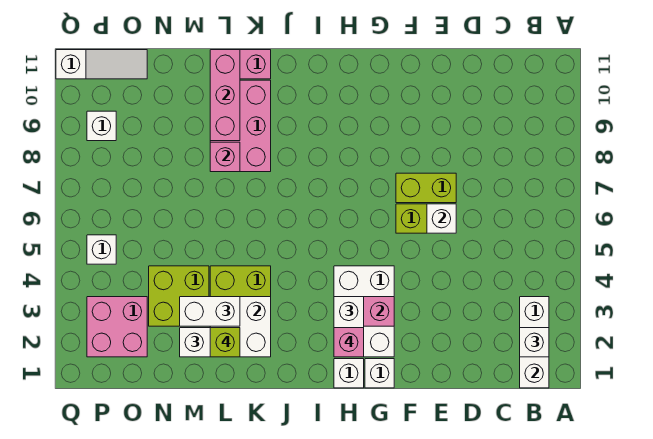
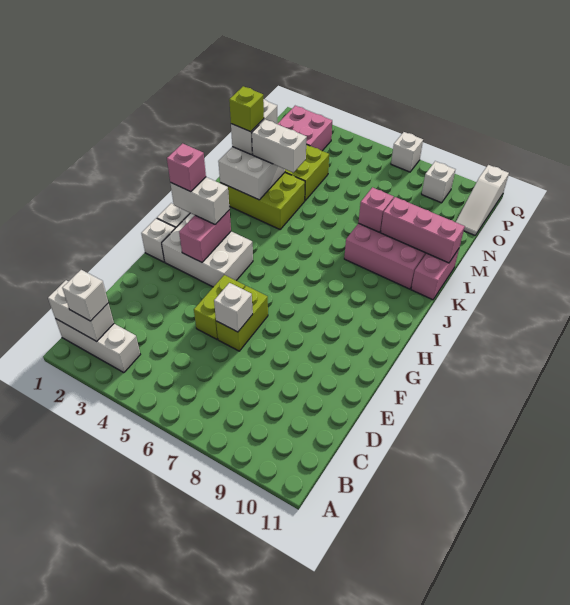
lime brick E7:F7 level 1 -> lime brick E5:F5 level 1
white brick L3:M3 level 3 -> white brick L3:L4 level 3
white brick P5 level 1 -> white brick Q7 level 1

